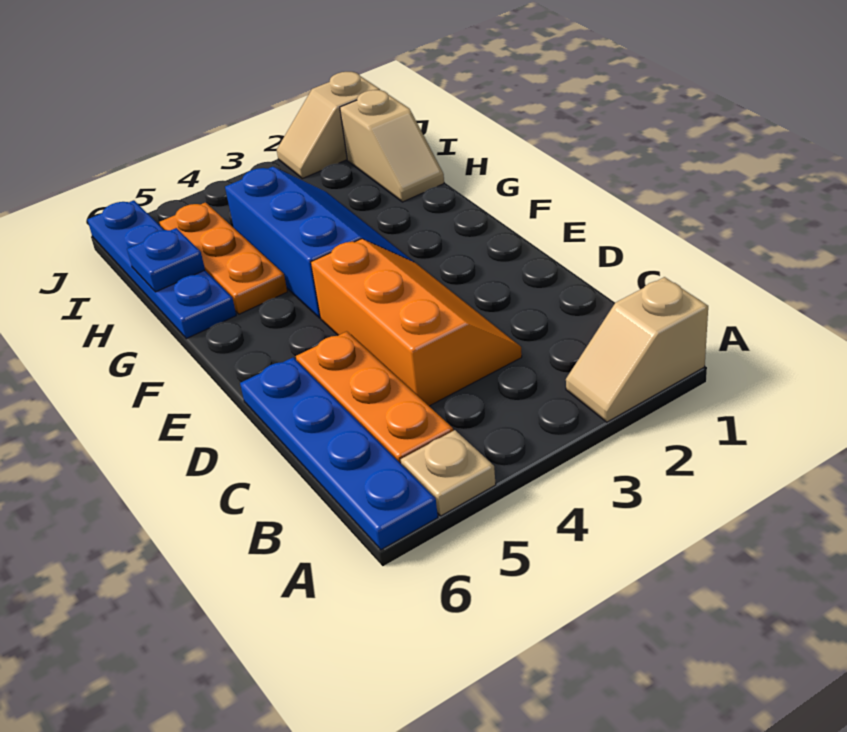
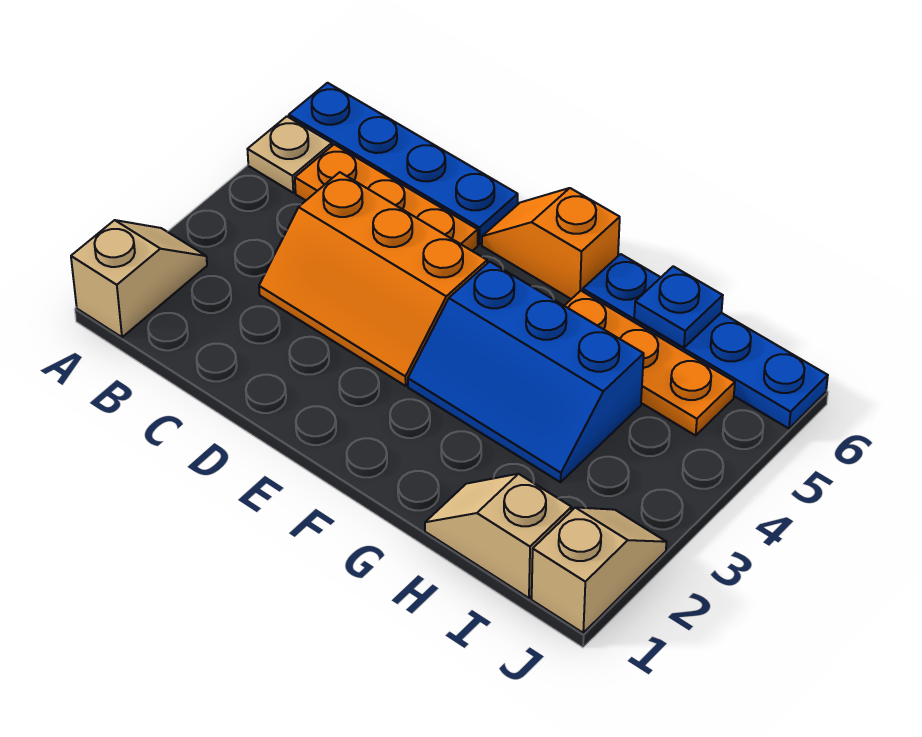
none -> orange slope E6:F6 level 1 top F

